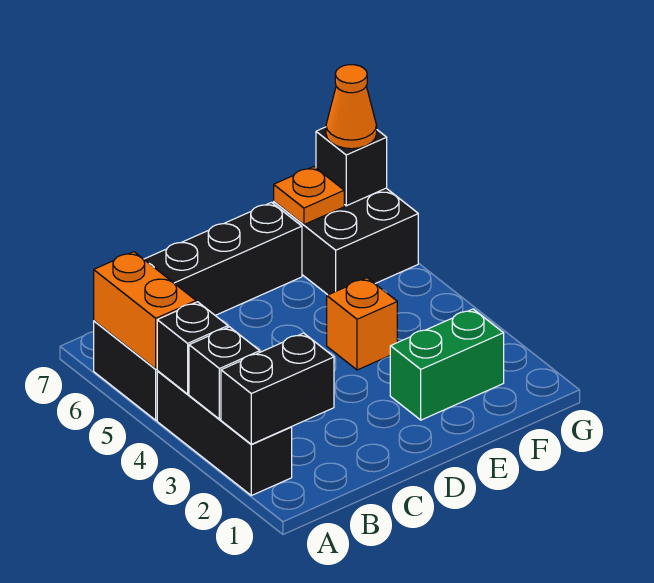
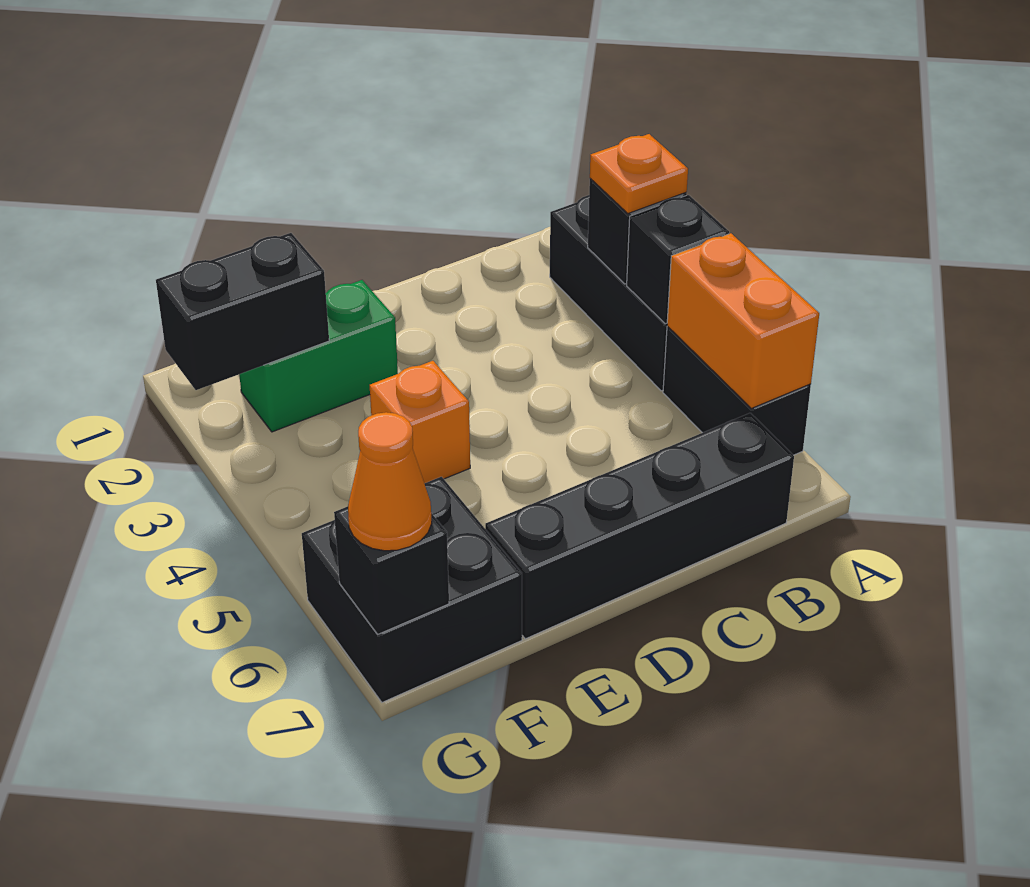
black brick A2:B2 level 2 -> black brick F2:G2 level 2
orange plate F7 level 2 -> orange plate A3 level 3

